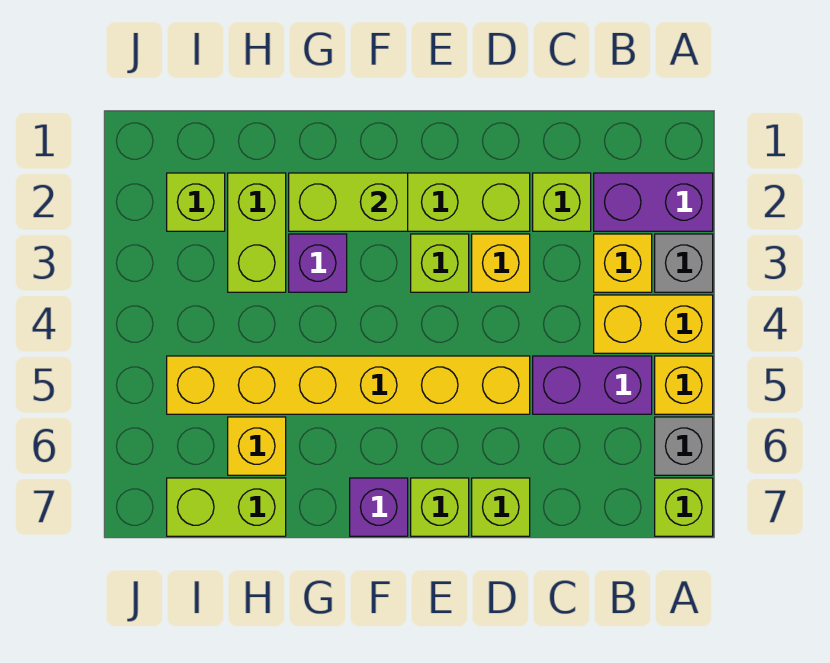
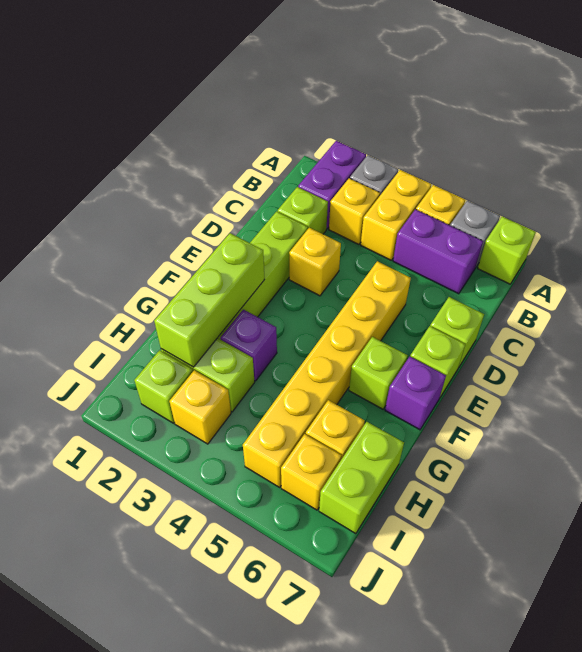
purple brick B5:C5 level 1 -> purple brick B5:B6 level 1
lime brick E3 level 1 -> lime brick F6 level 1
lime brick F2:G2 level 2 -> lime brick F2:H2 level 2
none -> yellow brick I3 level 1
none -> yellow brick I6 level 1

